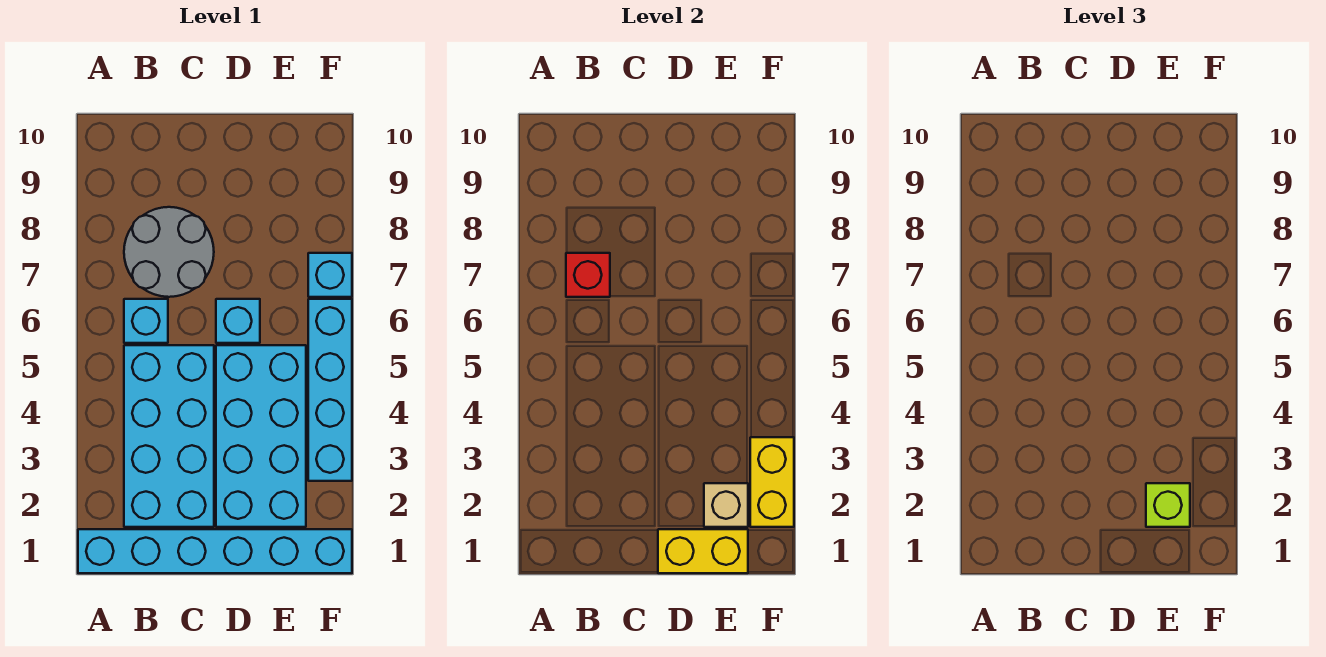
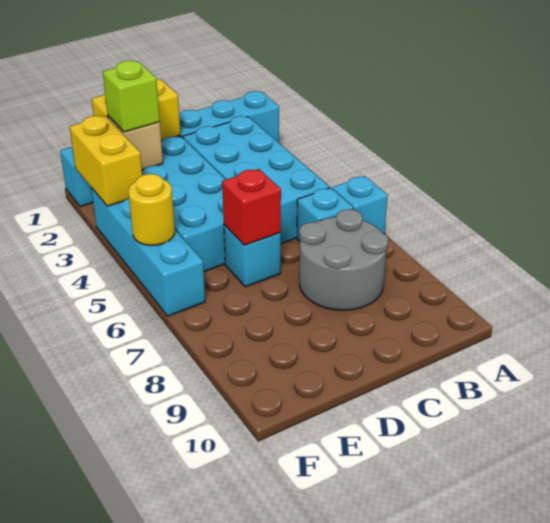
red brick B7 level 2 -> red brick D6 level 2
none -> yellow round brick F5 level 2
cyan brick F7 level 1 -> cyan brick A6 level 1

